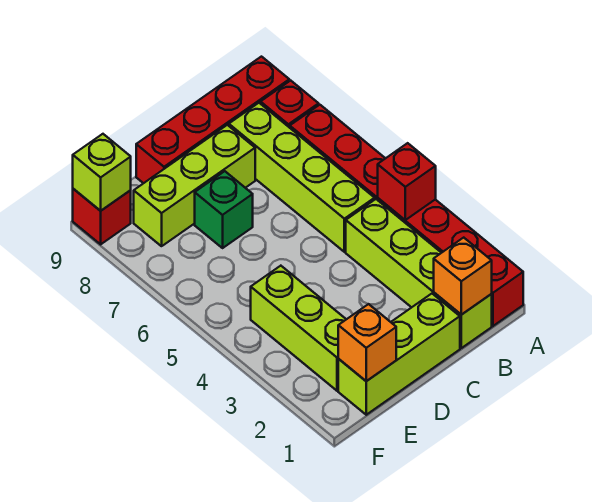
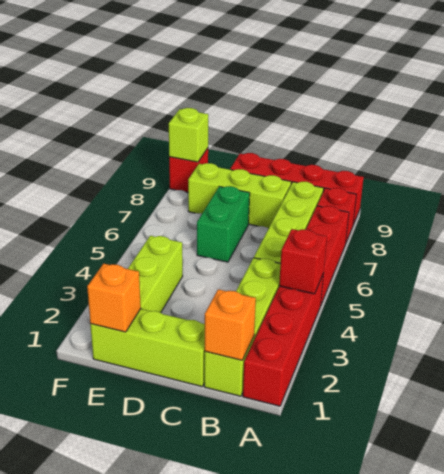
green brick D7 level 1 -> green brick D6:D7 level 1

